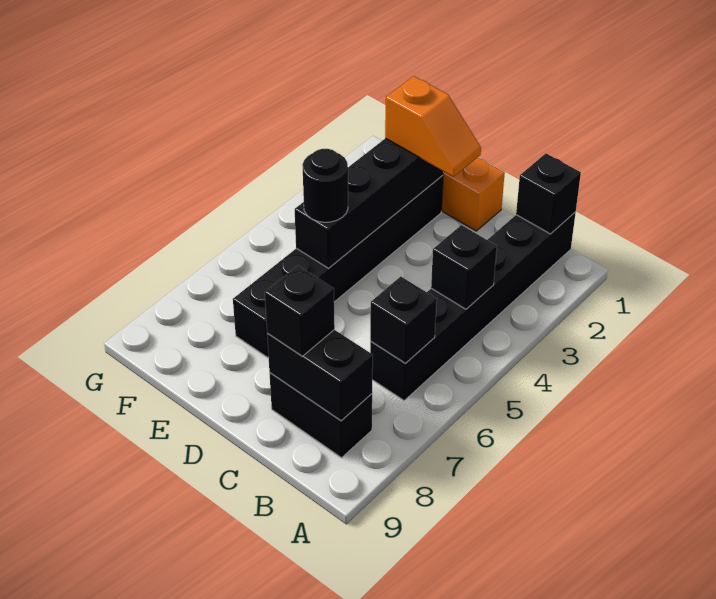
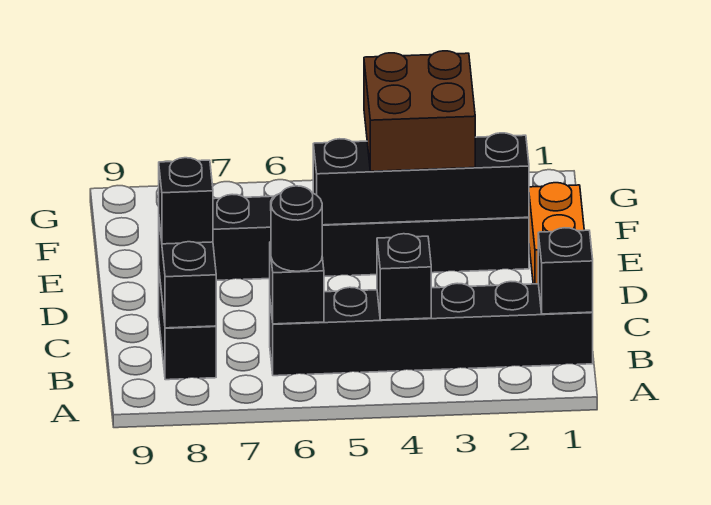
orange slope D2:E2 level 3 top E -> none
none -> brown brick E3:F4 level 3
black round brick E5 level 3 -> black round brick B6 level 3

